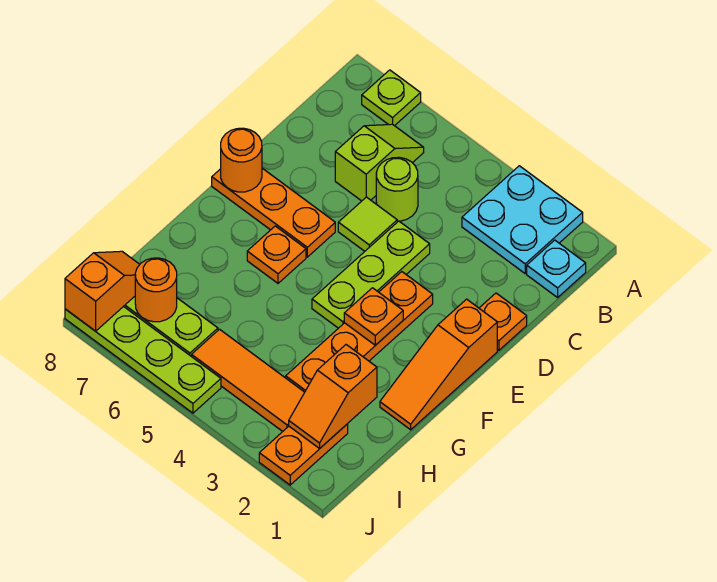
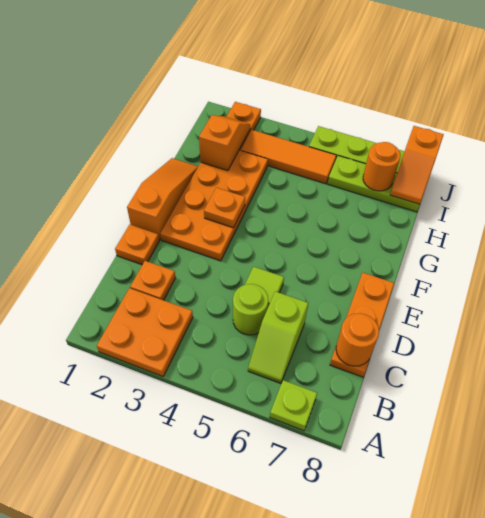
cyan plate A2:B3 level 1 -> orange plate A2:B3 level 1
cyan plate B1 level 1 -> none
lime plate D4:F4 level 1 -> none
orange plate E3:H3 level 1 -> orange plate E2:H3 level 1
orange plate E6:E8 level 1 -> orange plate C8:E8 level 1
orange round brick E8 level 2 -> orange round brick C8 level 2
orange plate F6 level 1 -> orange plate C2 level 1

